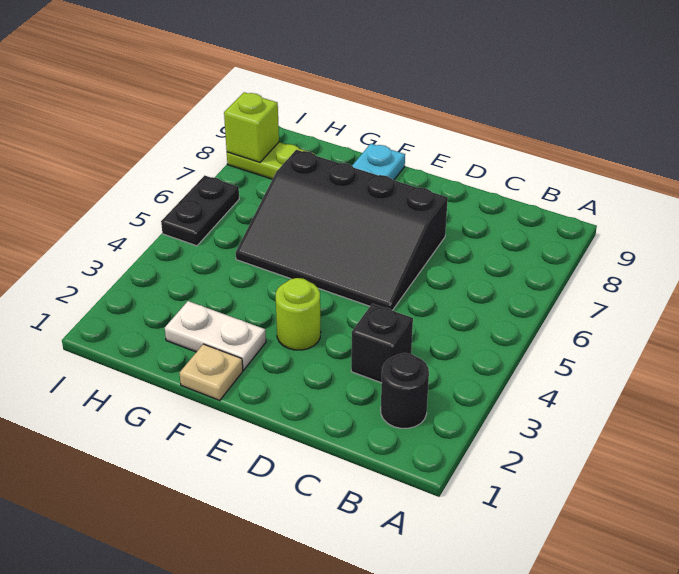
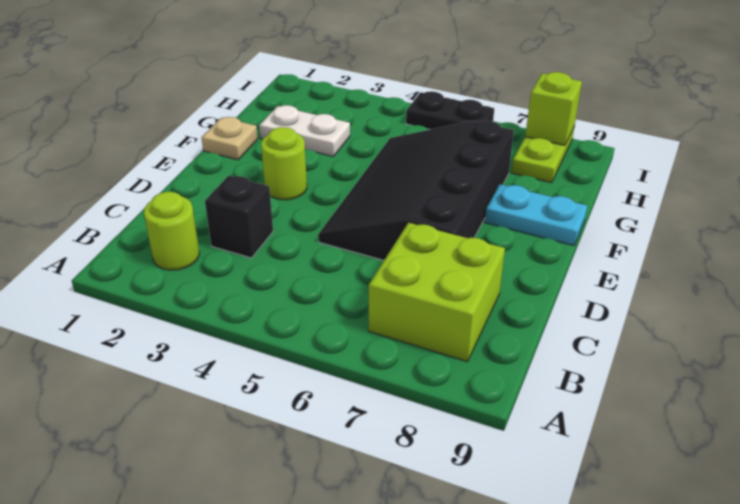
black round brick B2 level 1 -> lime round brick B2 level 1
none -> lime brick B7:C8 level 1
white plate F2:G2 level 1 -> white plate G2:G3 level 1

